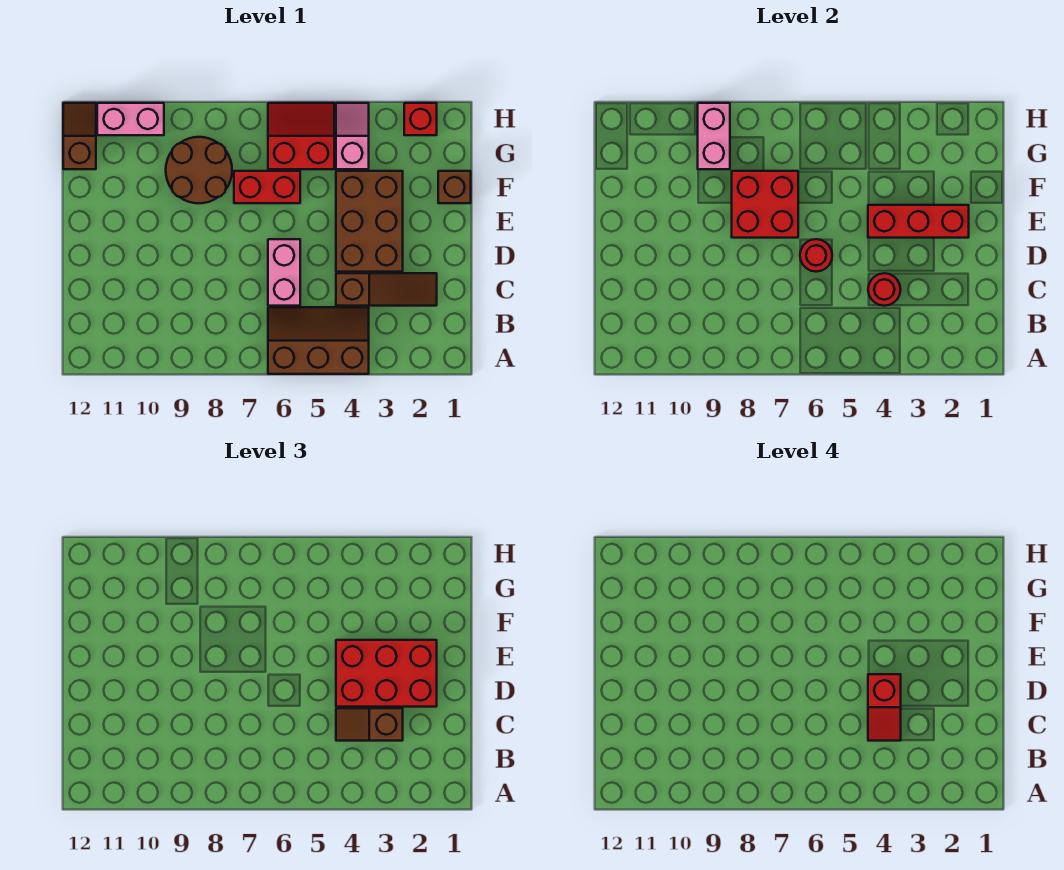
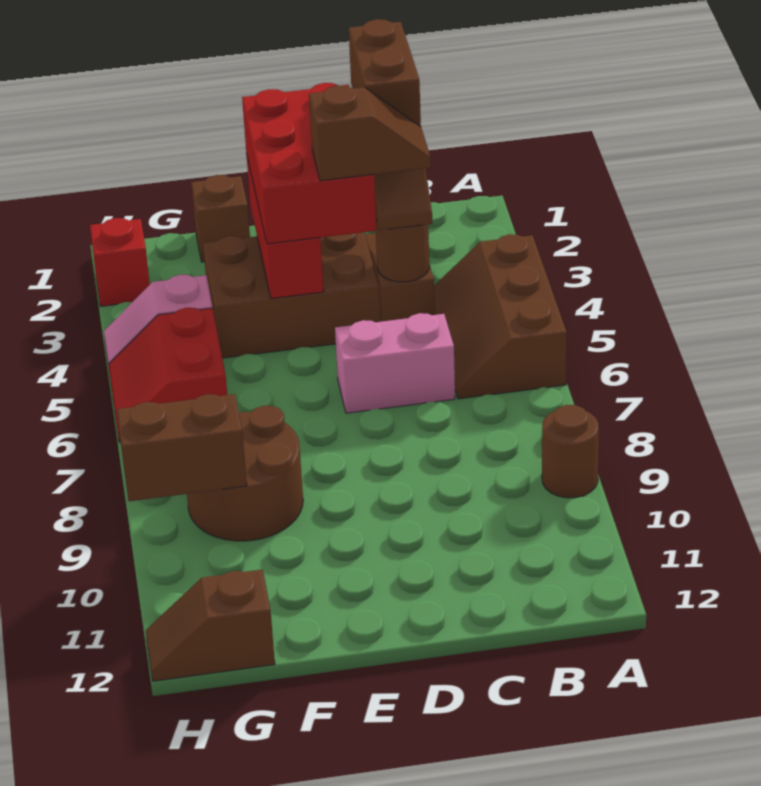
none -> brown round brick A9 level 1
none -> brown brick C2:C3 level 4
red round brick C4 level 2 -> brown round brick C4 level 2
red slope C4:D4 level 4 top D -> brown slope C4:D4 level 4 top D
red round brick D6 level 2 -> none
red brick E7:F8 level 2 -> none
red brick F6:F7 level 1 -> none
pink brick G9:H9 level 2 -> brown brick G9:H9 level 2
pink brick H10:H11 level 1 -> none

